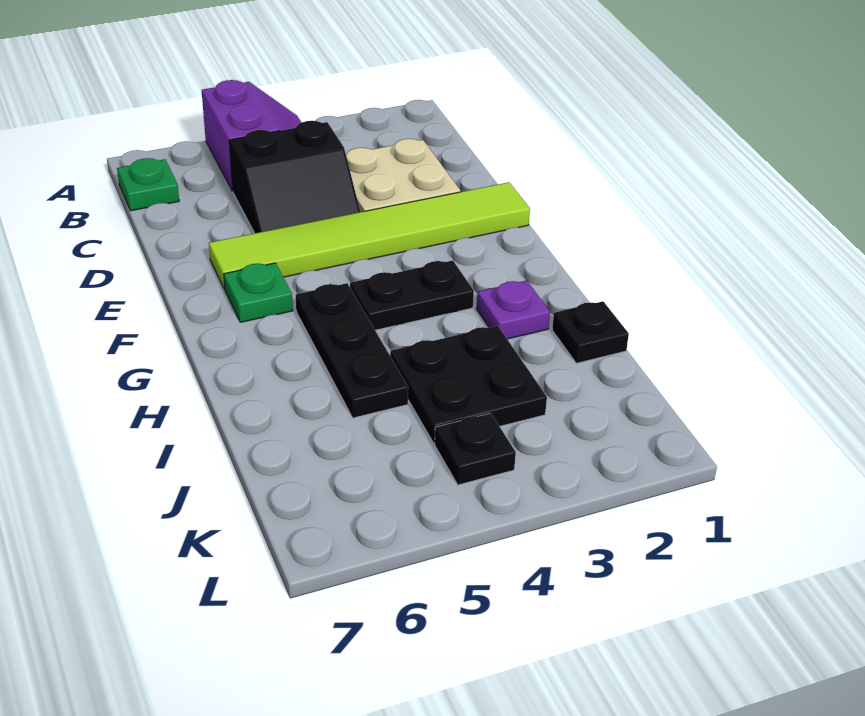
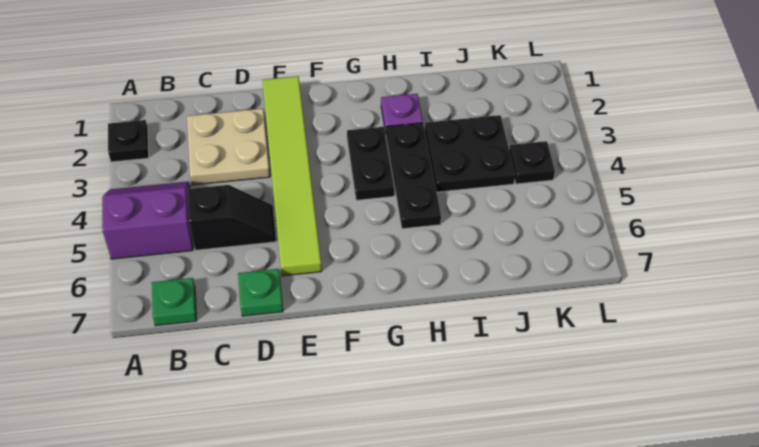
black slope C4:D5 level 1 top C -> black slope C5:D5 level 1 top C
green plate F6 level 1 -> green plate D7 level 1
black plate G5:I5 level 1 -> black plate H3:H5 level 1
black plate I1 level 1 -> black plate A2 level 1

